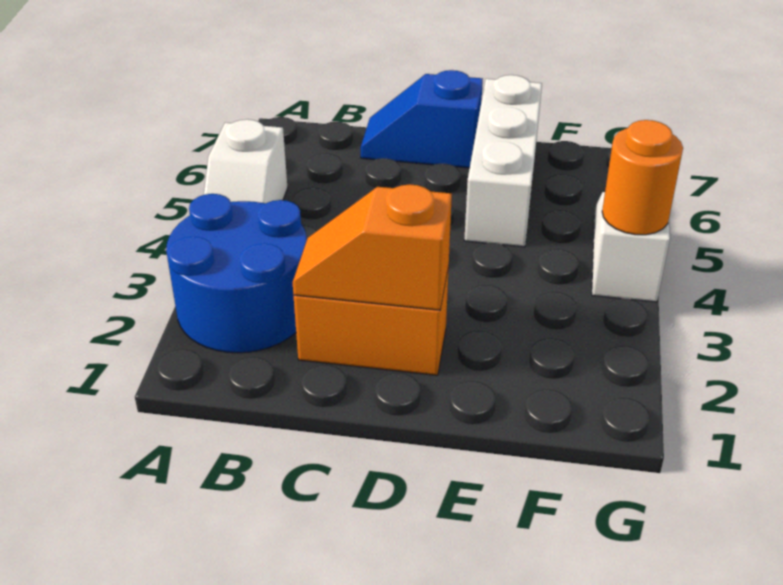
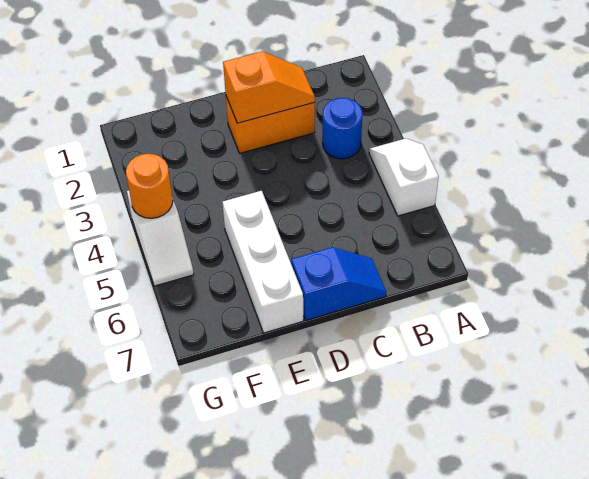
blue round brick A2:B3 level 1 -> blue round brick B3 level 1

